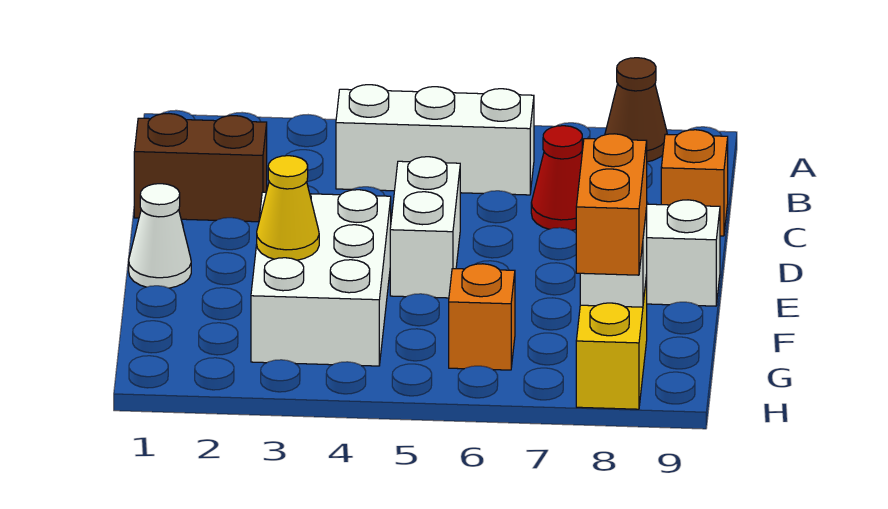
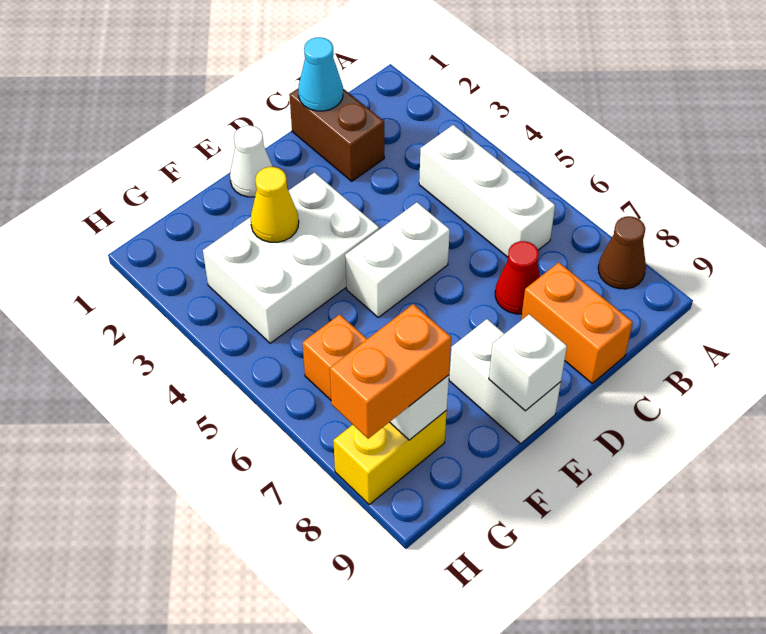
none -> cyan cone C1 level 2
orange brick C9 level 1 -> orange brick C8:C9 level 1
none -> white brick E9 level 2

